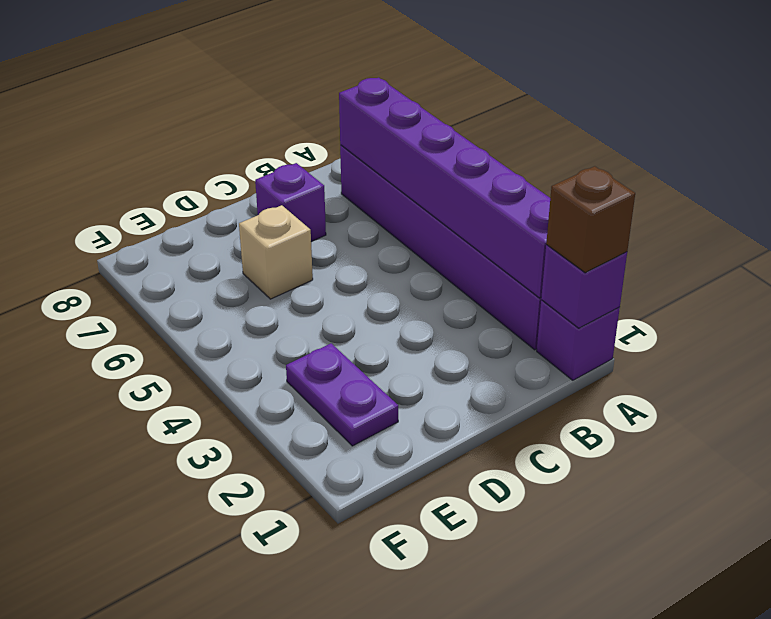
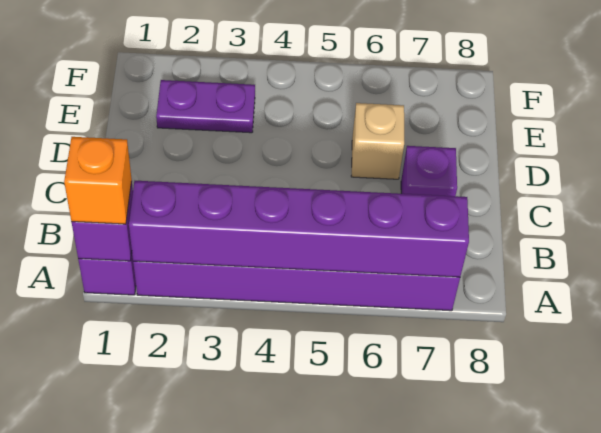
brown brick A1 level 3 -> orange brick A1 level 3

